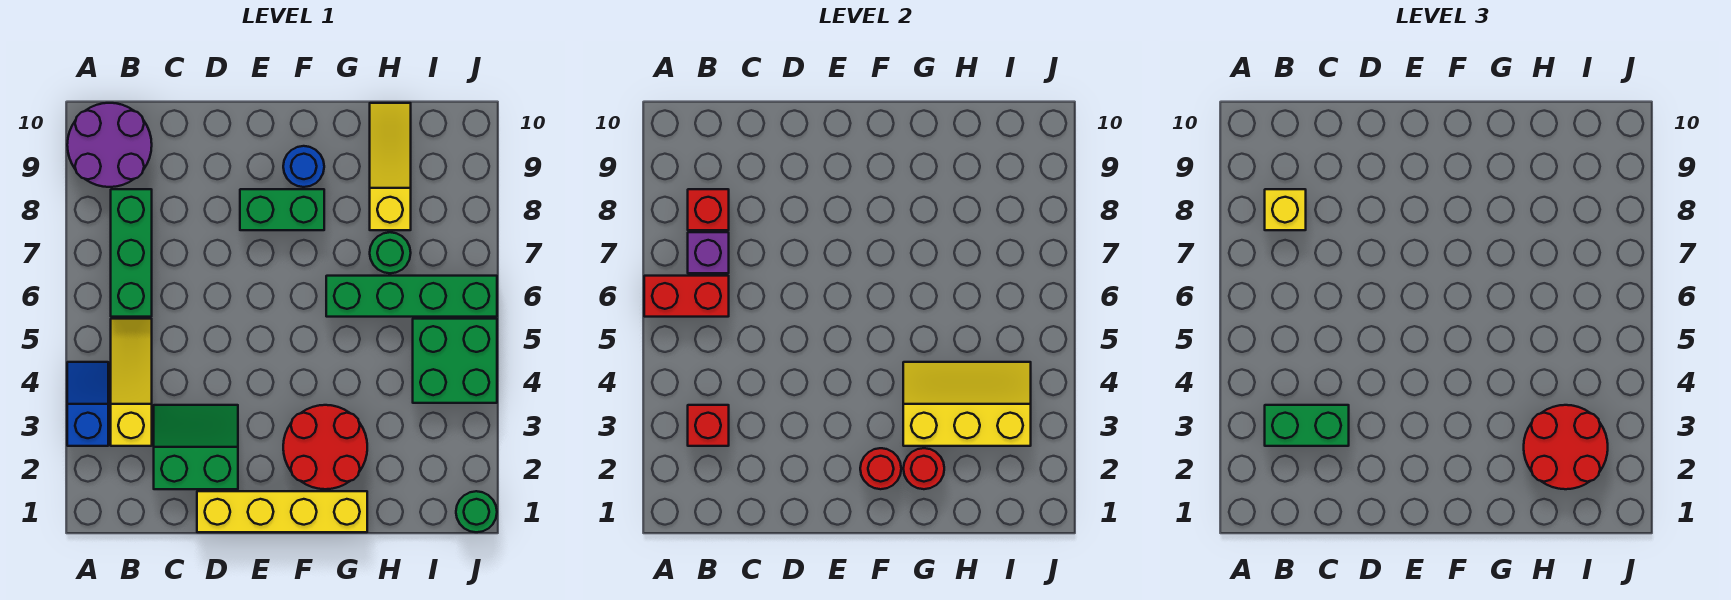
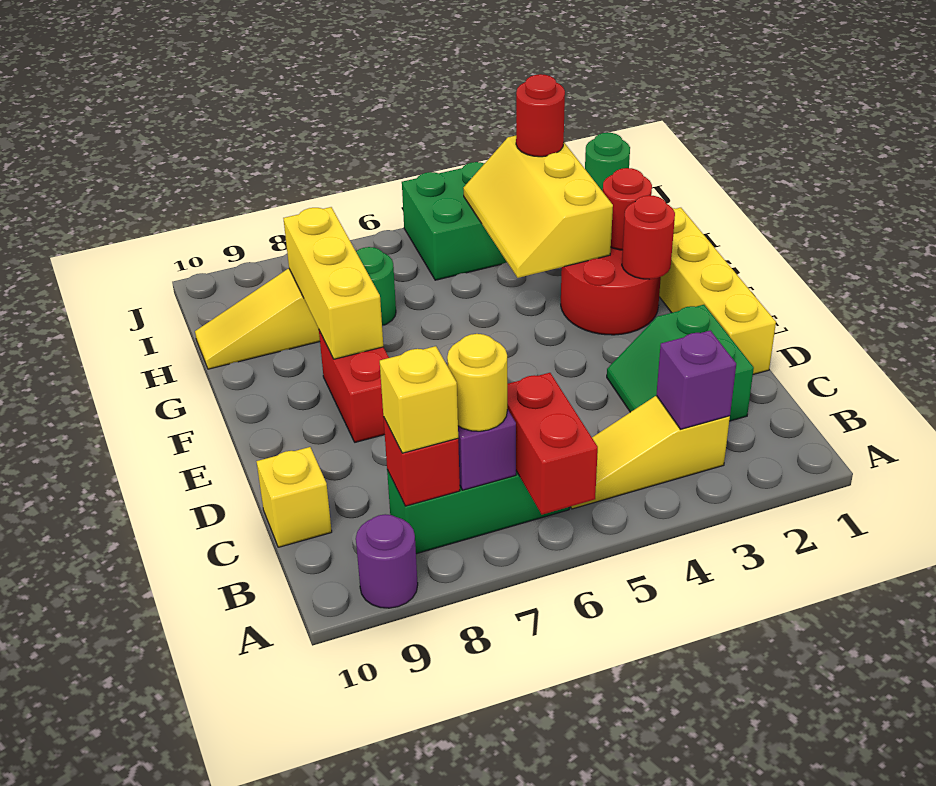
blue slope A3:A4 level 1 top 3 -> none
purple round brick A9:B10 level 1 -> purple round brick A9 level 1
red brick B3 level 2 -> purple brick B3 level 2
green brick B3:C3 level 3 -> none
none -> yellow round brick B7 level 3
none -> yellow brick C10 level 1
green brick E8:F8 level 1 -> red brick E8:F8 level 1
none -> yellow brick F8:H8 level 2
blue round brick F9 level 1 -> none
green brick G6:J6 level 1 -> none
red round brick H2:I3 level 3 -> red round brick I3 level 3

